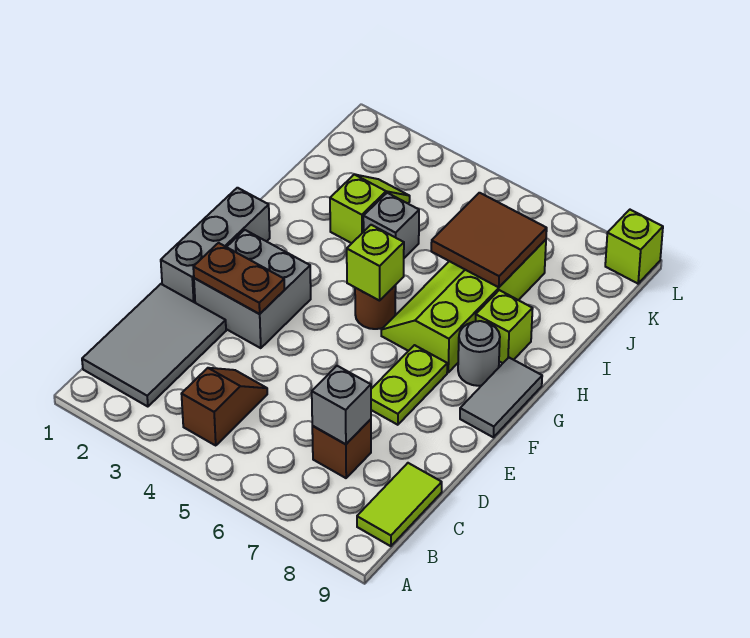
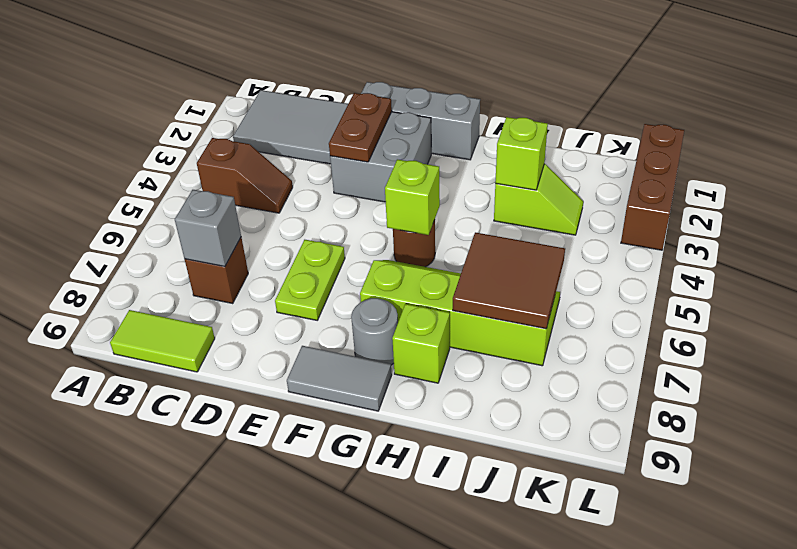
lime plate E7:F7 level 1 -> lime plate E6:E7 level 1
grey brick I4 level 1 -> none
none -> brown brick L1:L3 level 1
lime brick L9 level 1 -> lime brick I3 level 2

